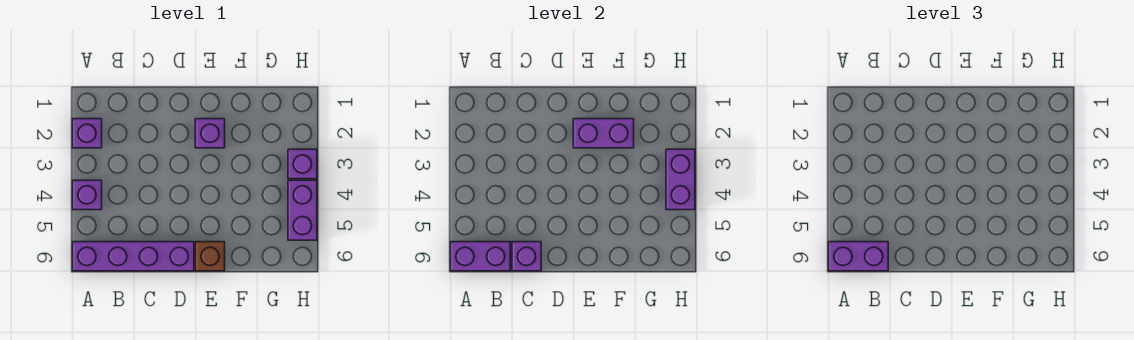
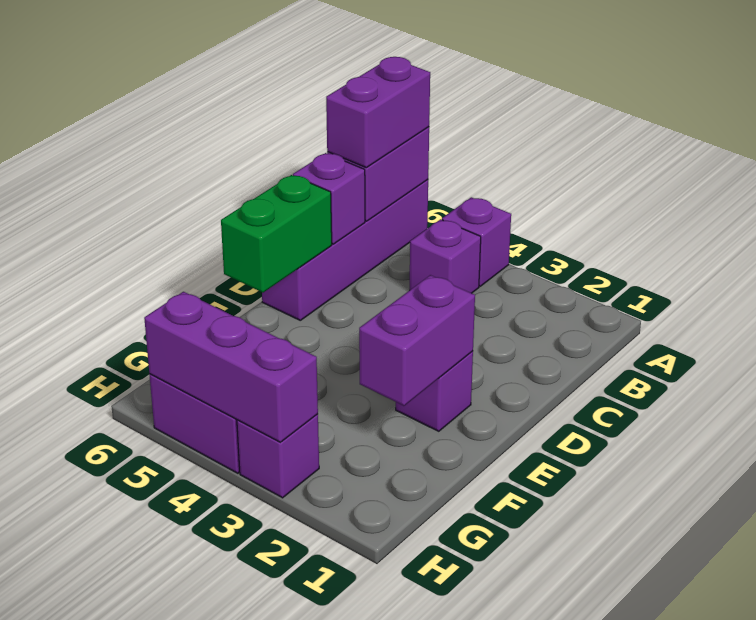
purple brick A2 level 1 -> purple brick B4 level 1
none -> green brick D6:E6 level 2
brown brick E6 level 1 -> none
purple brick H3:H4 level 2 -> purple brick H3:H5 level 2

